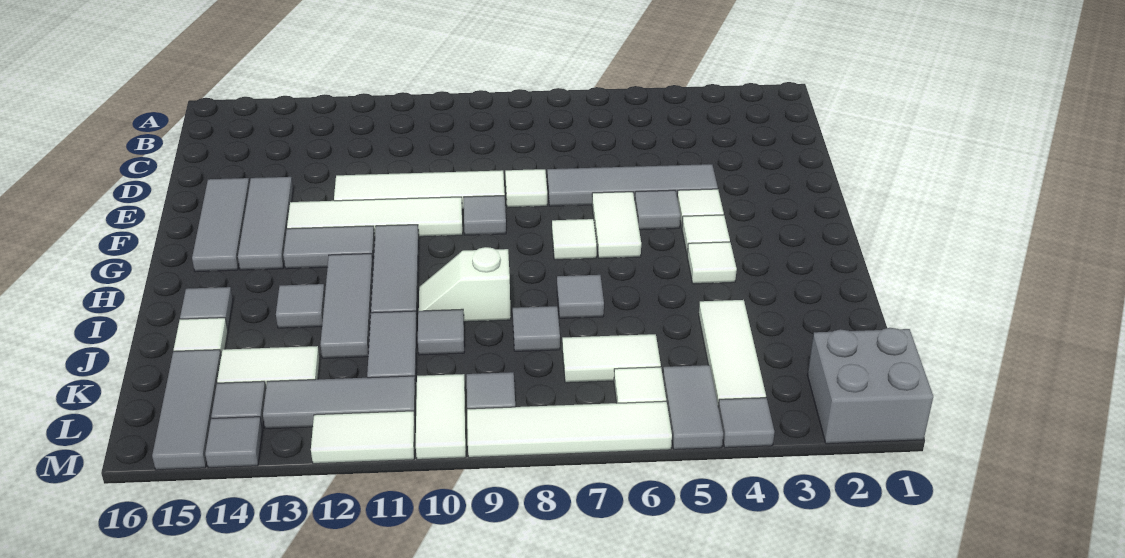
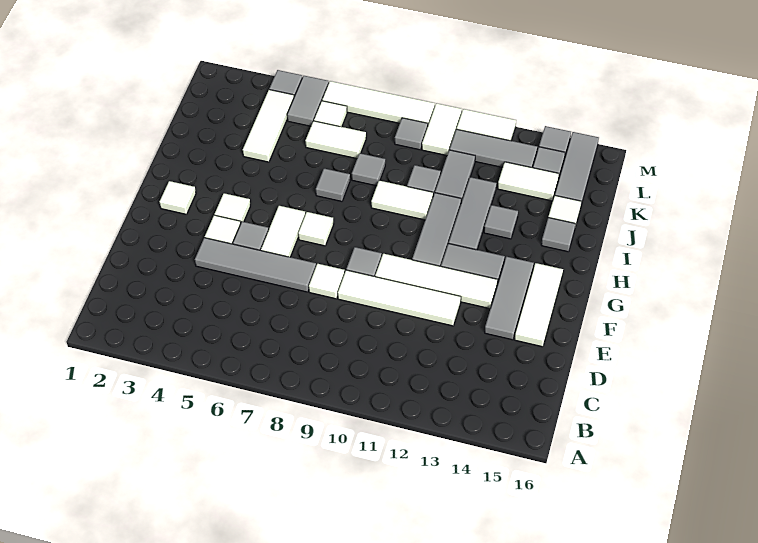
grey tile E15:G15 level 1 -> white tile E15:G15 level 1
white tile H4 level 1 -> white tile G2 level 1
white slope I9:I10 level 1 top 9 -> white tile I9:I10 level 1
grey brick L1:M2 level 1 -> none

